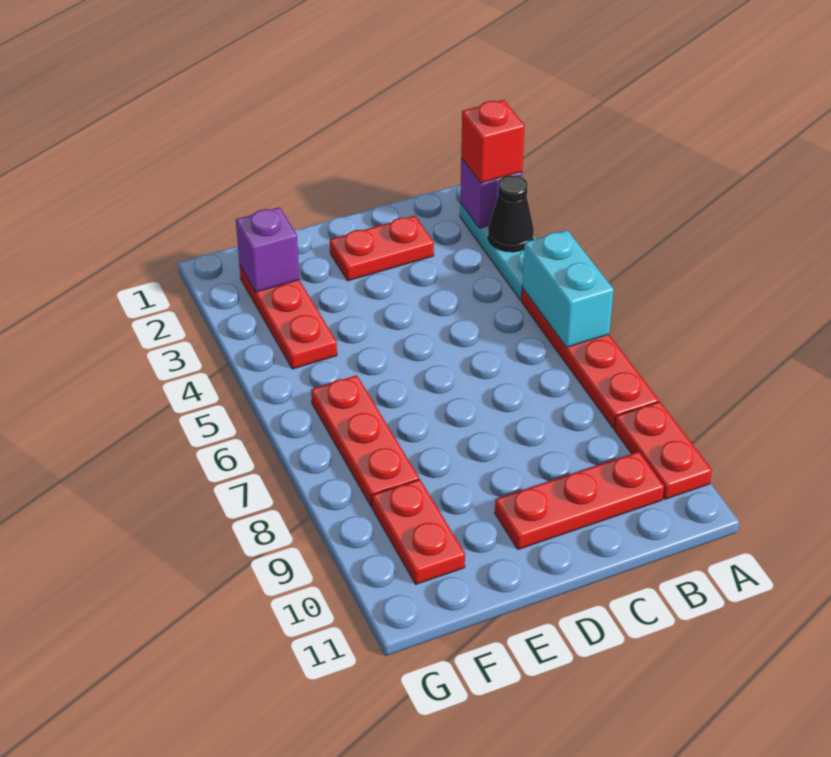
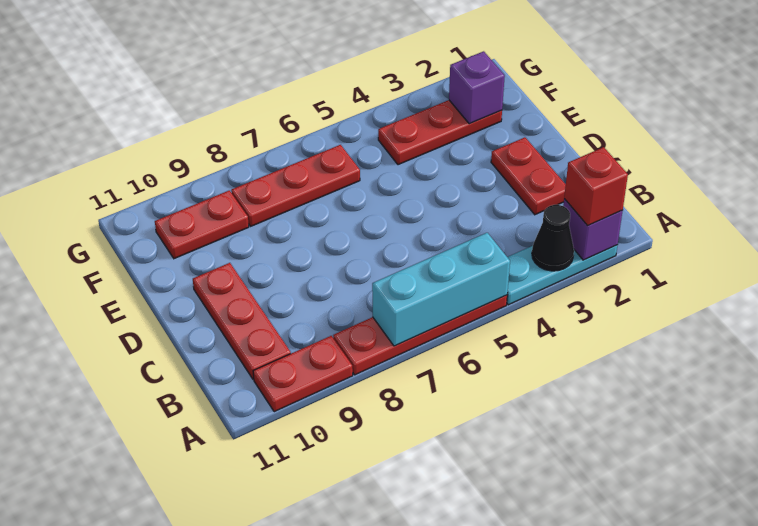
cyan brick A5:A6 level 2 -> cyan brick A5:A7 level 2

